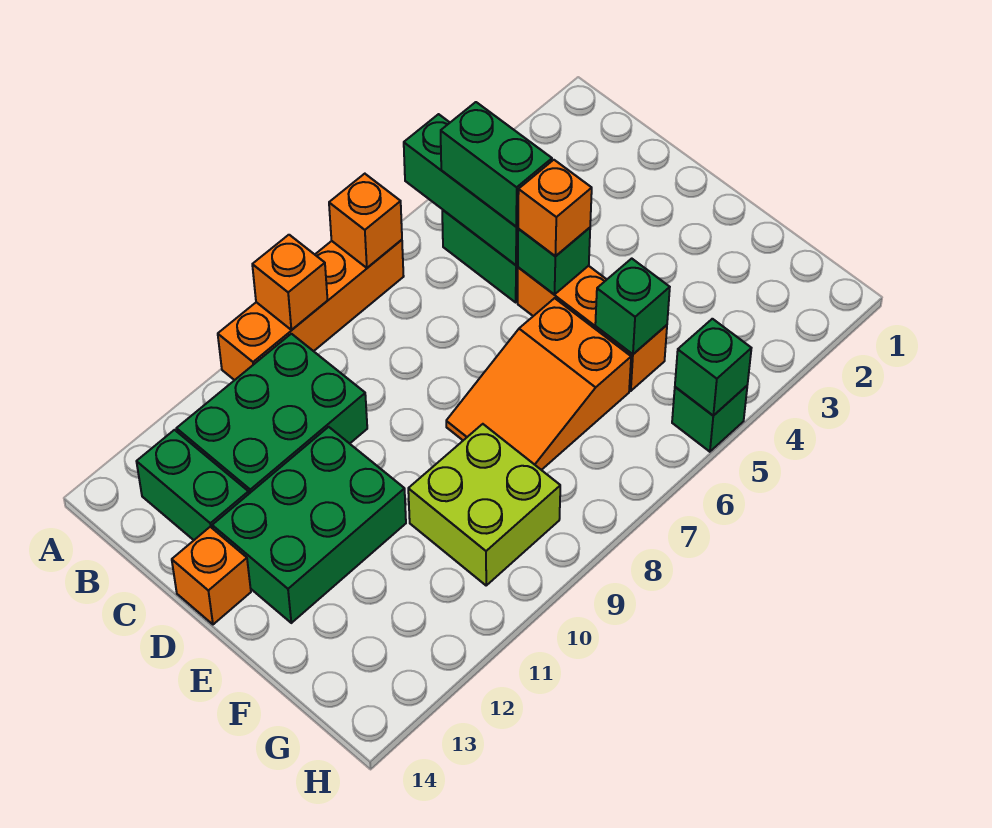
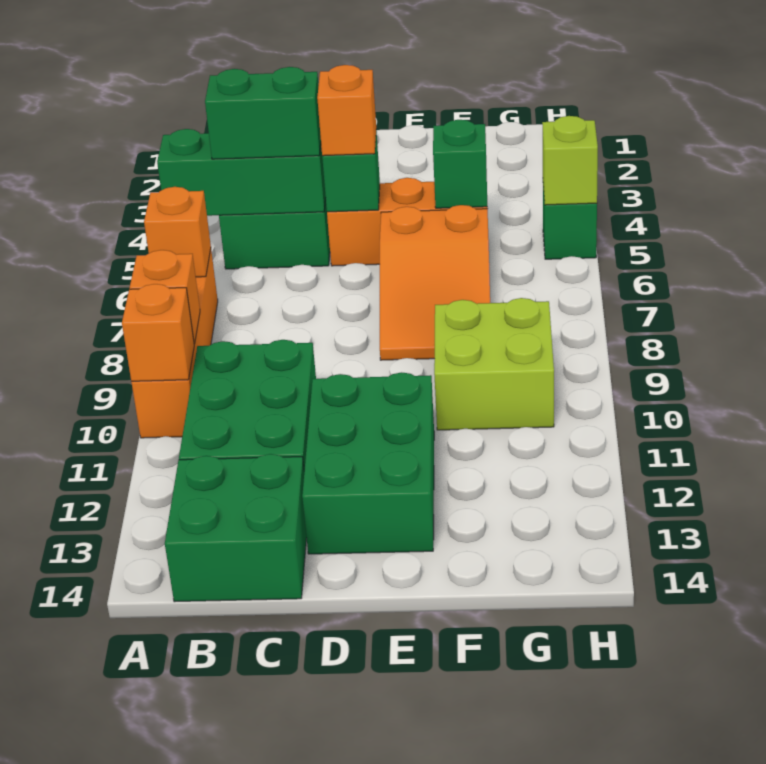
green brick B13:C13 level 1 -> green brick B13:C14 level 1
orange brick D14 level 1 -> orange brick A10 level 2
green brick H5 level 2 -> lime brick H5 level 2

